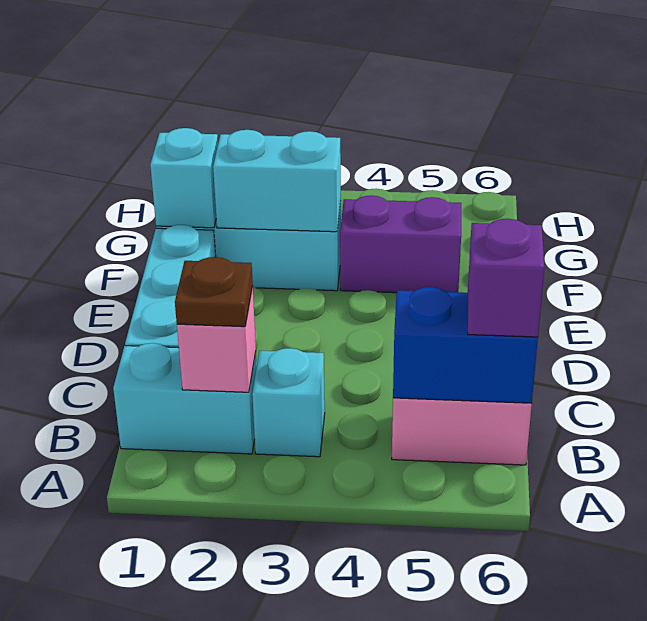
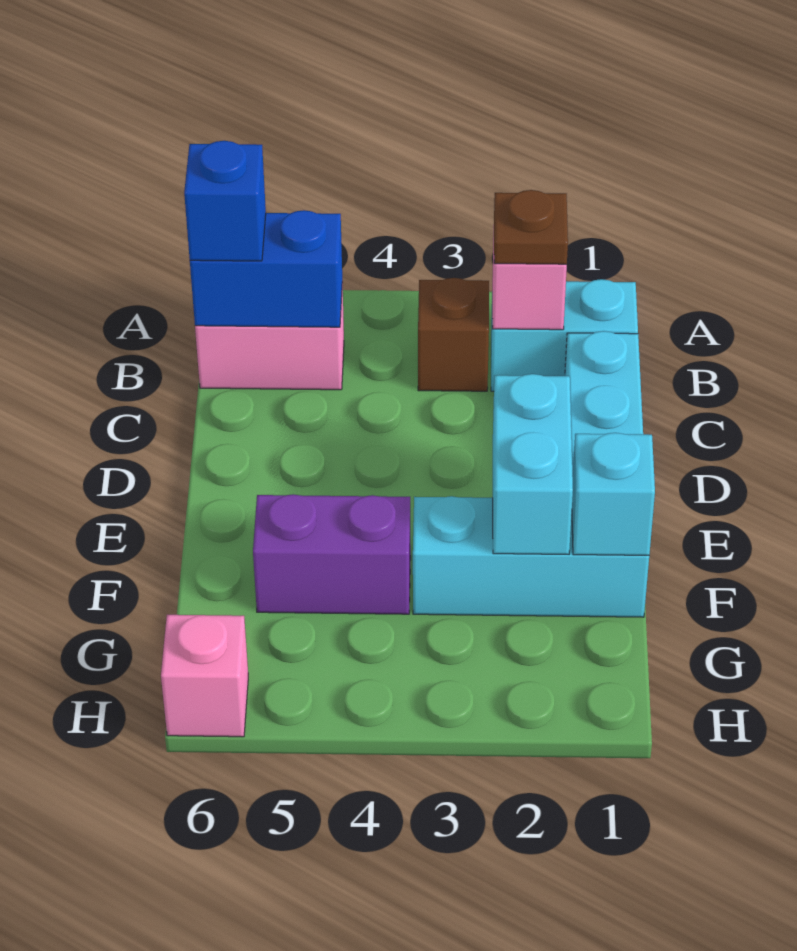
cyan brick B3 level 1 -> brown brick B3 level 1
purple brick B6 level 3 -> blue brick B6 level 3
cyan brick F2:F3 level 2 -> cyan brick E2:F2 level 2
none -> pink brick H6 level 1

